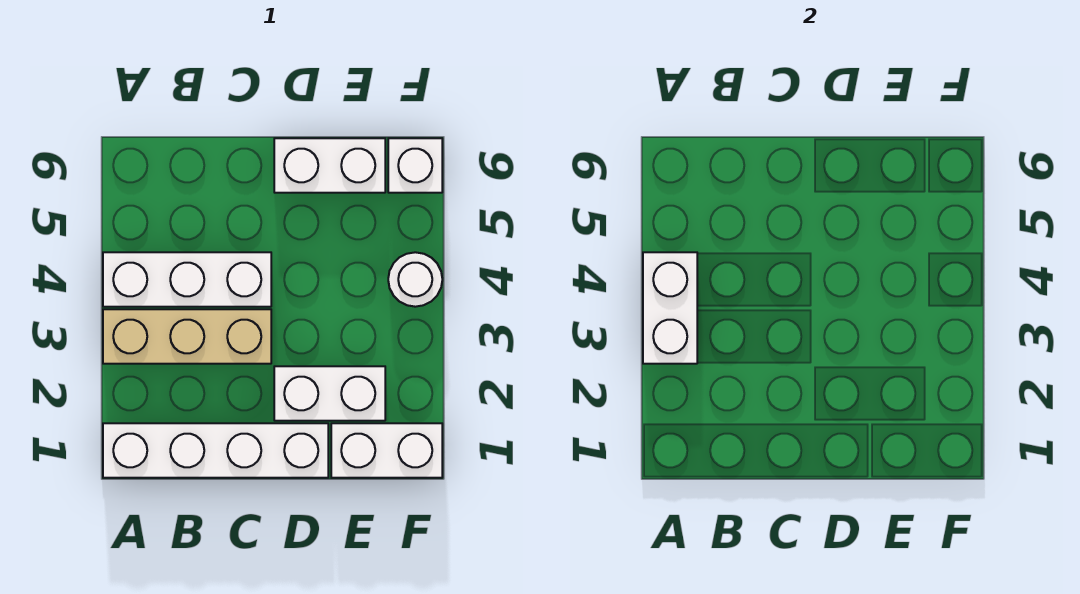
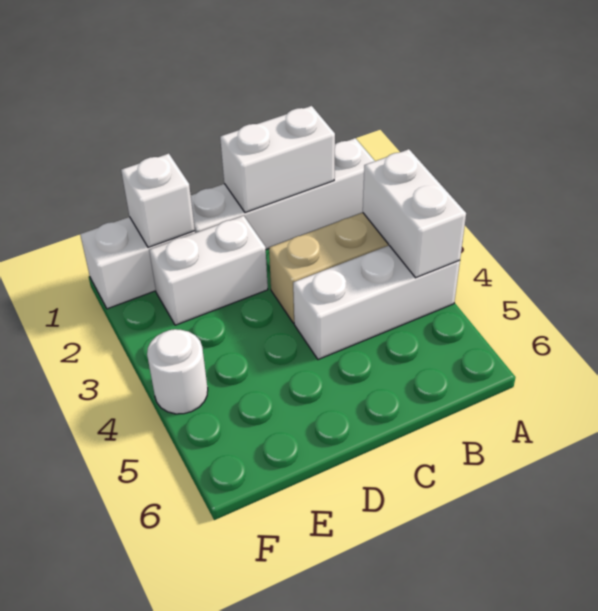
white brick D6:E6 level 1 -> white brick B1:C1 level 2
white brick F6 level 1 -> white brick E1 level 2

